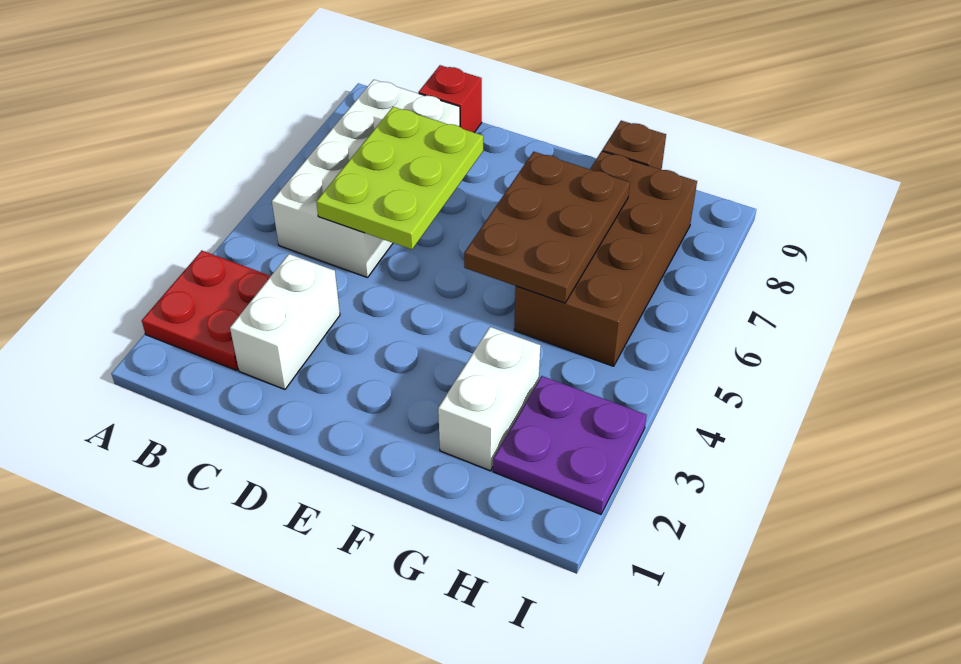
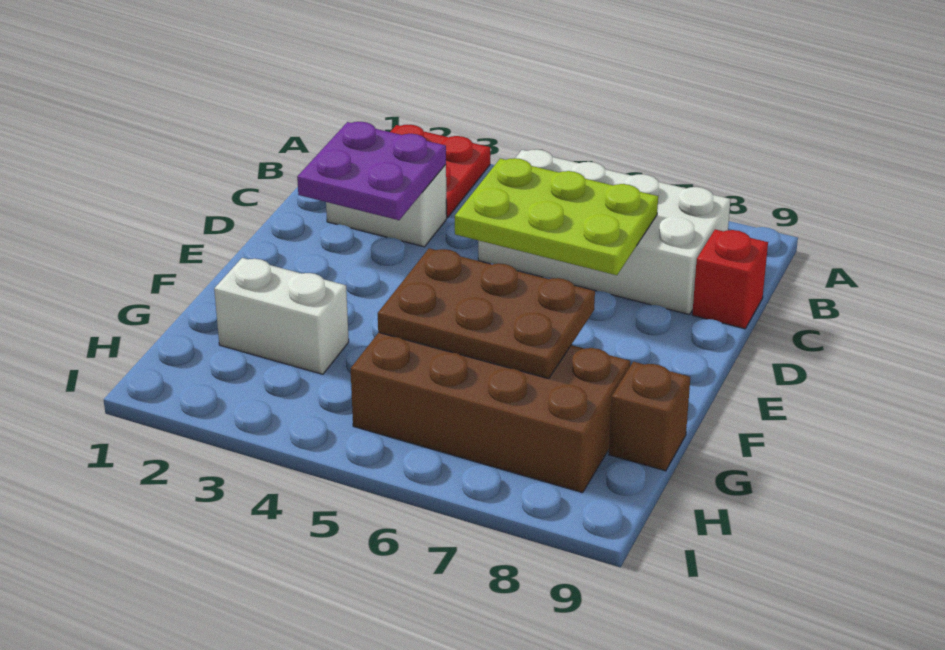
purple plate H2:I3 level 1 -> purple plate C2:D3 level 2

